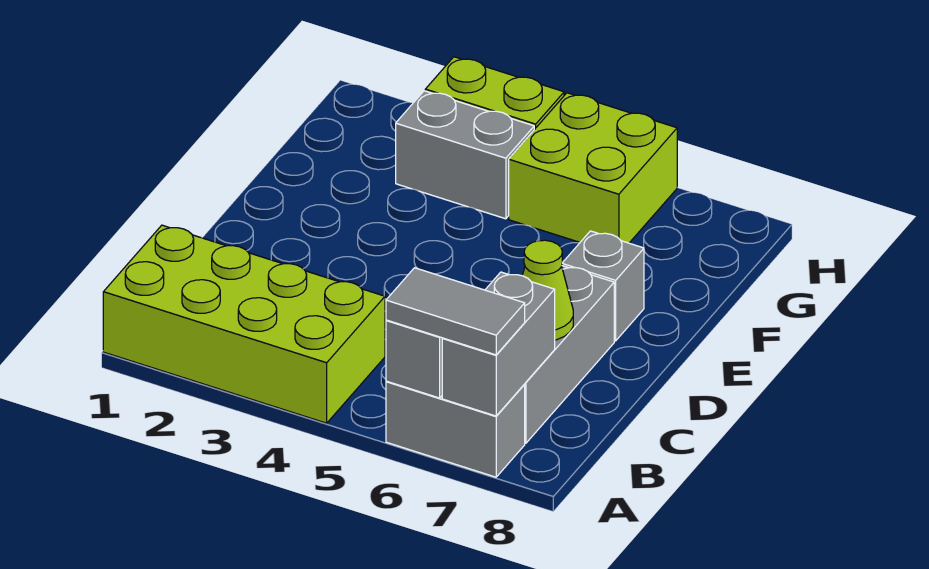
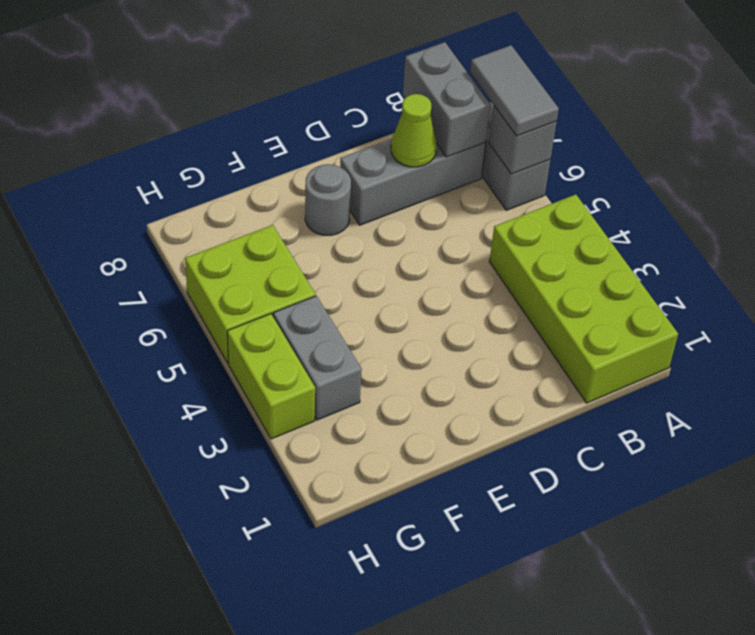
grey brick A7:B7 level 2 -> grey brick B7:B8 level 2
grey brick E7 level 1 -> grey round brick E7 level 1

